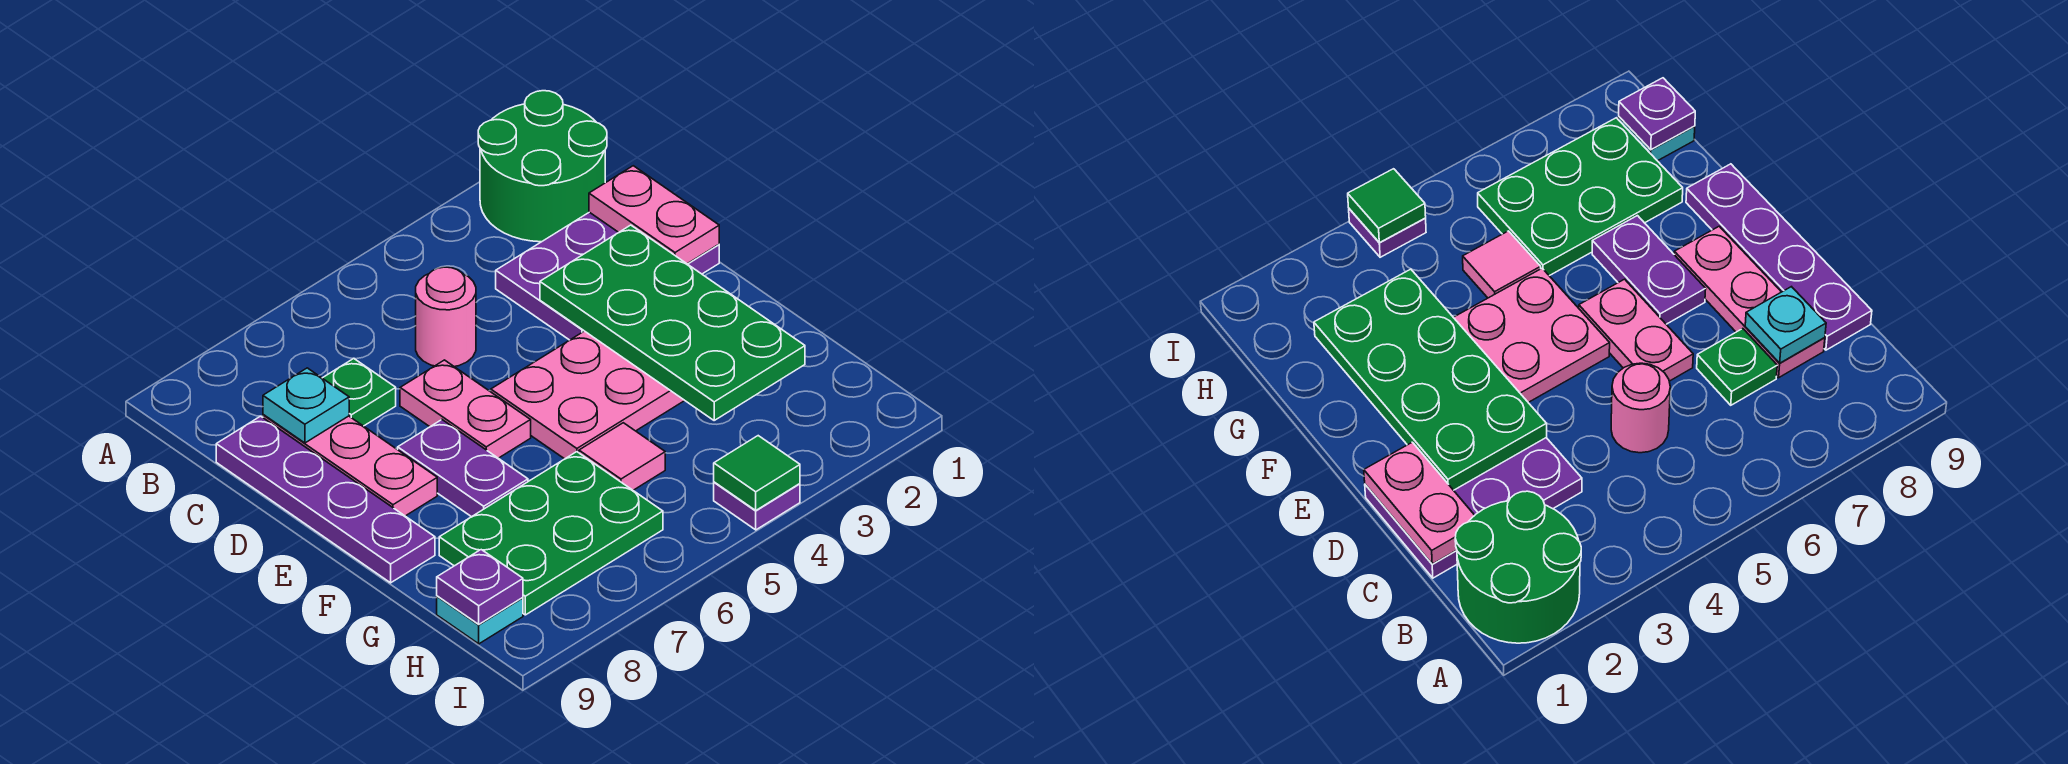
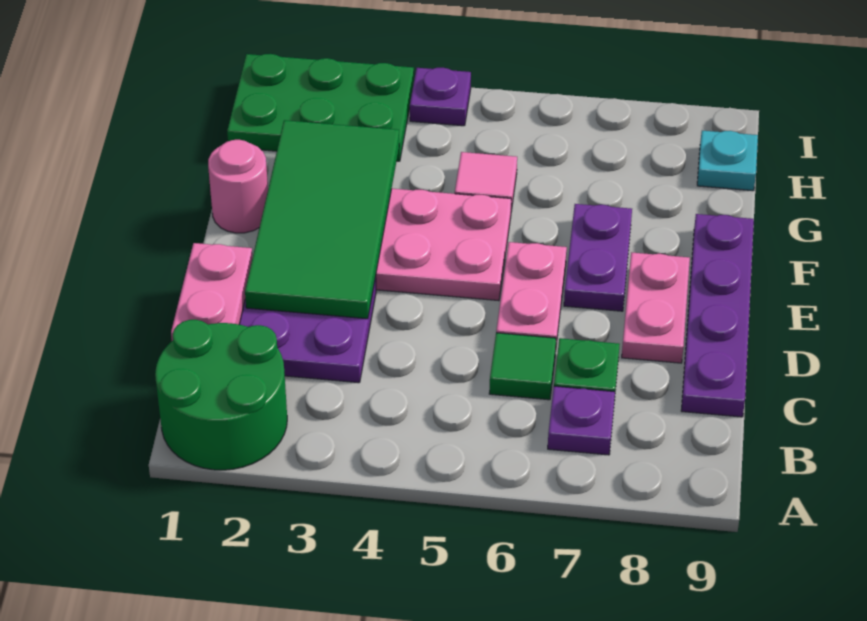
pink round brick C5 level 1 -> pink round brick F1 level 1
pink plate C8:E8 level 1 -> pink plate D8:E8 level 1
cyan plate C8 level 2 -> none
green plate D2:G3 level 2 -> green tile D2:G3 level 2
green plate G6:H8 level 1 -> green plate H1:I3 level 1
purple plate H9 level 2 -> purple plate B7 level 1
green tile I4 level 2 -> green tile C6 level 1

